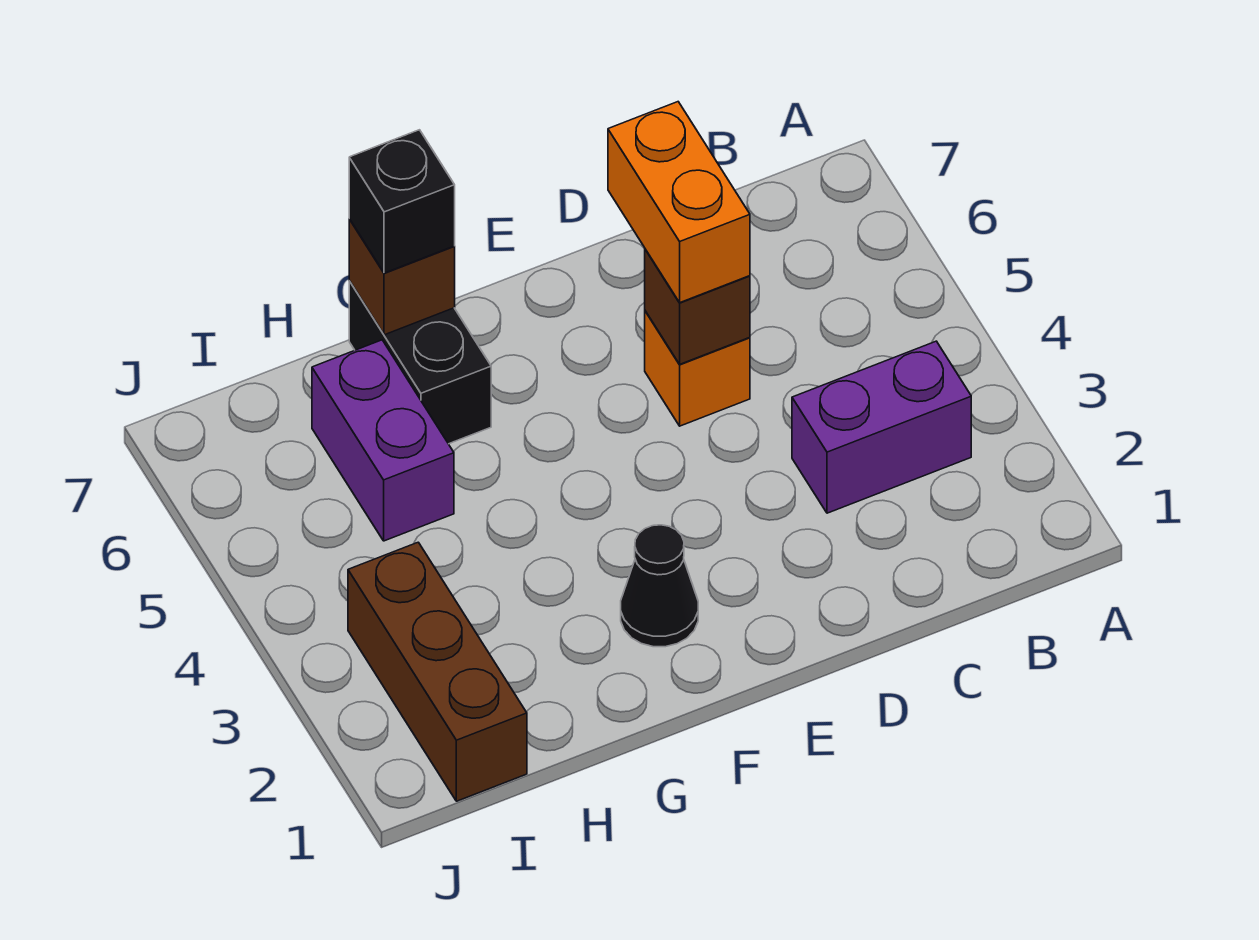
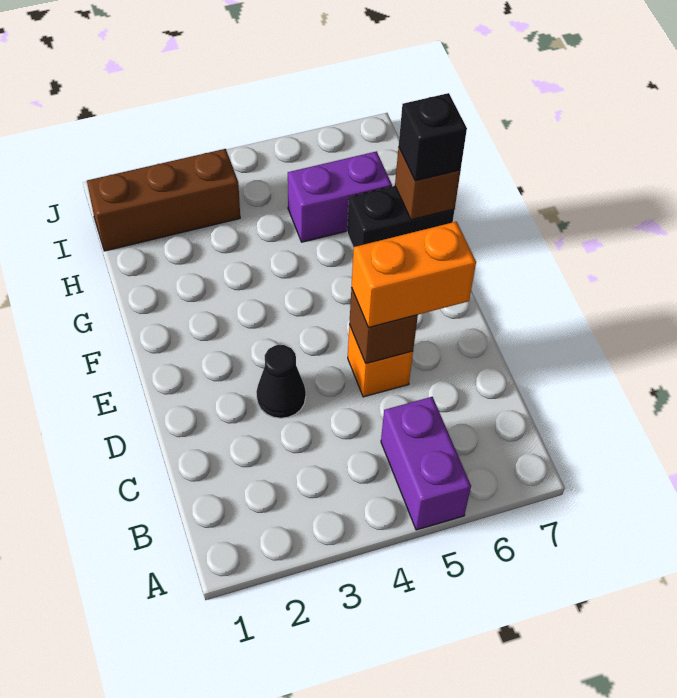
purple brick B3:C3 level 1 -> purple brick A5:B5 level 1
black cone F2 level 1 -> black cone D3 level 1

